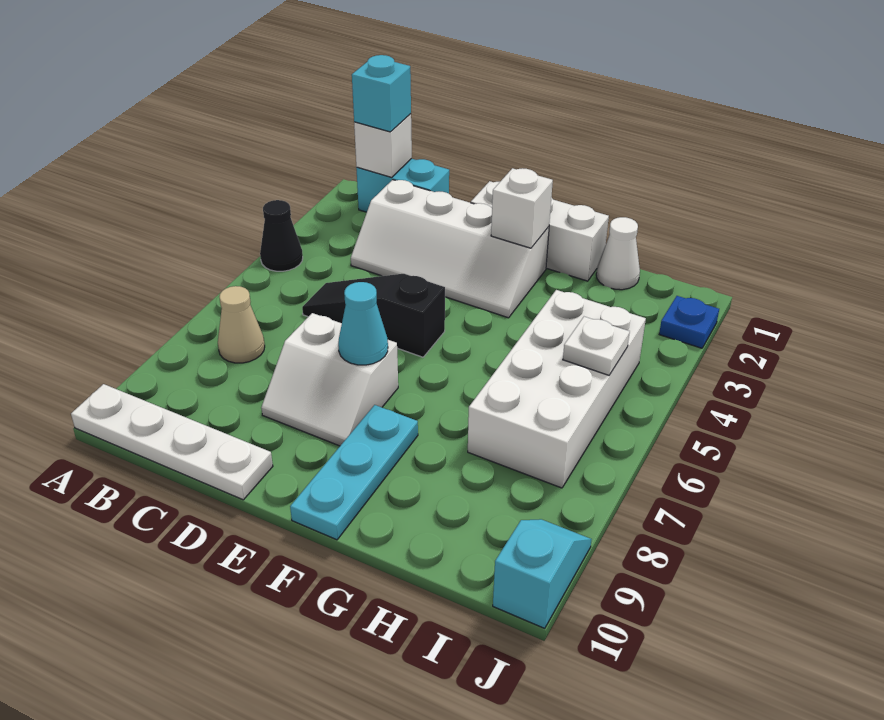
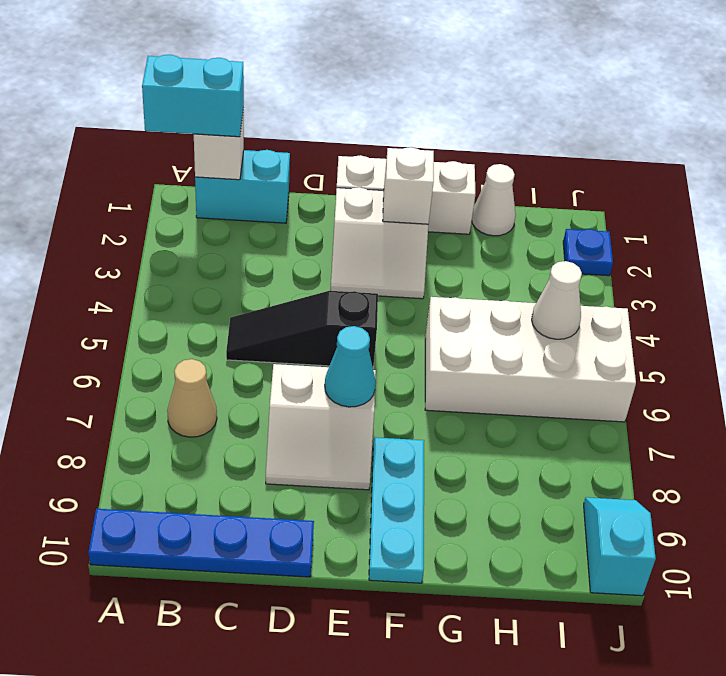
black cone A4 level 1 -> none
white plate A10:D10 level 1 -> blue plate A10:D10 level 1
cyan brick B1 level 3 -> cyan brick A1:B1 level 3
white slope C2:F3 level 1 top 2 -> white slope E2:F3 level 1 top 2
white brick H4:I7 level 1 -> white brick G5:J6 level 1
white plate I5 level 2 -> white cone I5 level 2

